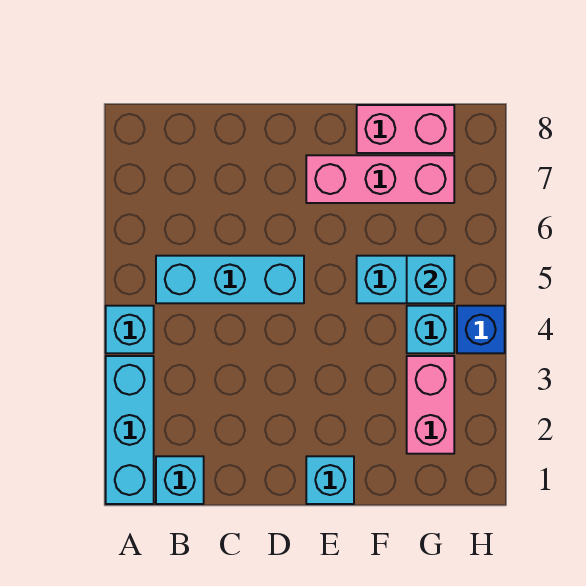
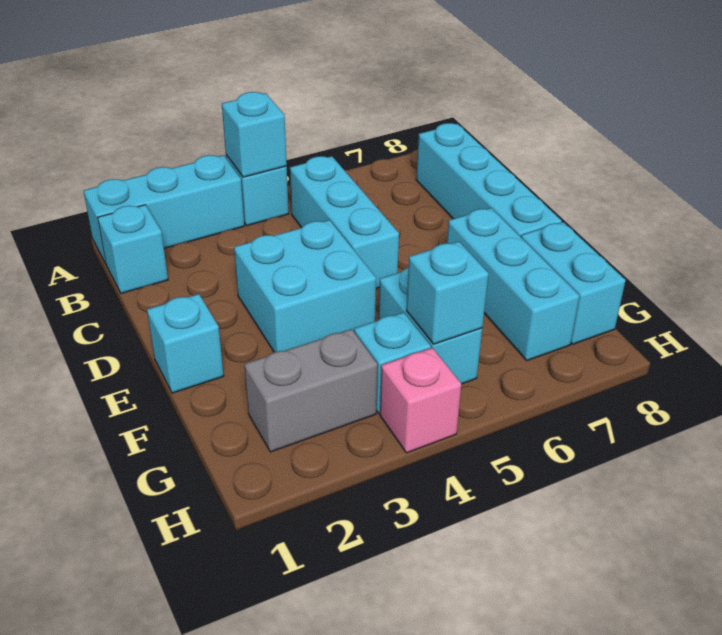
none -> cyan brick A4 level 2
none -> cyan brick B8:E8 level 1
none -> cyan brick D3:E4 level 1
pink brick E7:G7 level 1 -> cyan brick E7:G7 level 1
pink brick F8:G8 level 1 -> cyan brick F8:G8 level 1
pink brick G2:G3 level 1 -> grey brick G2:G3 level 1
blue brick H4 level 1 -> pink brick H4 level 1

